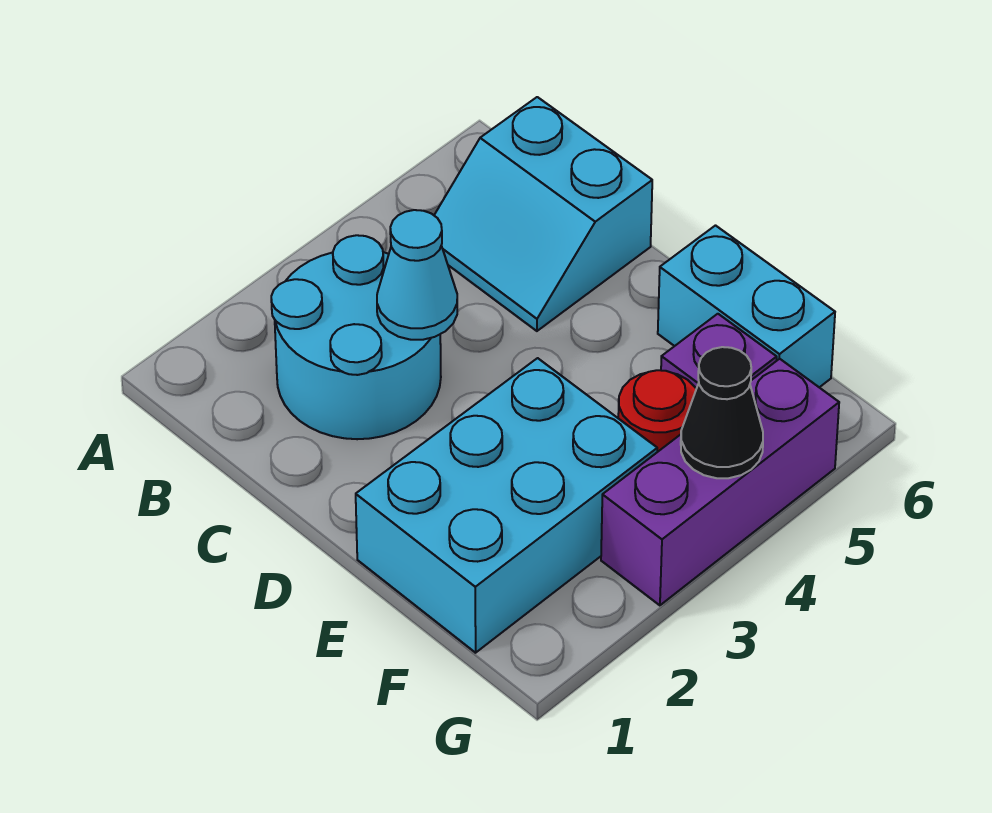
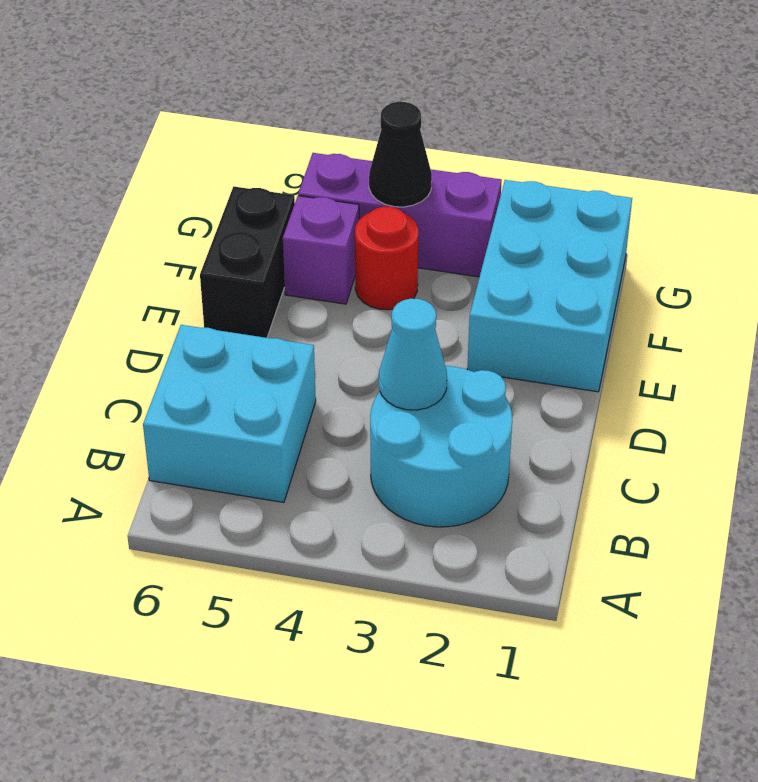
cyan slope B5:C6 level 1 top 6 -> cyan brick B5:C6 level 1
cyan brick E1:F3 level 1 -> cyan brick E1:G2 level 1
cyan brick E6:F6 level 1 -> black brick E6:F6 level 1

